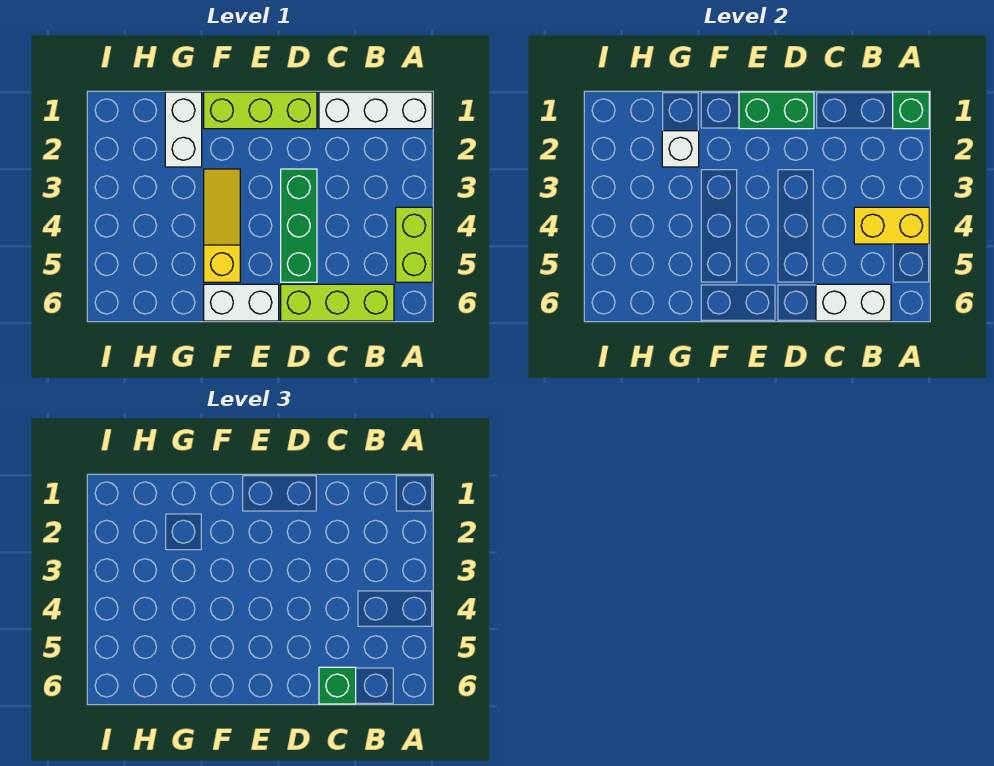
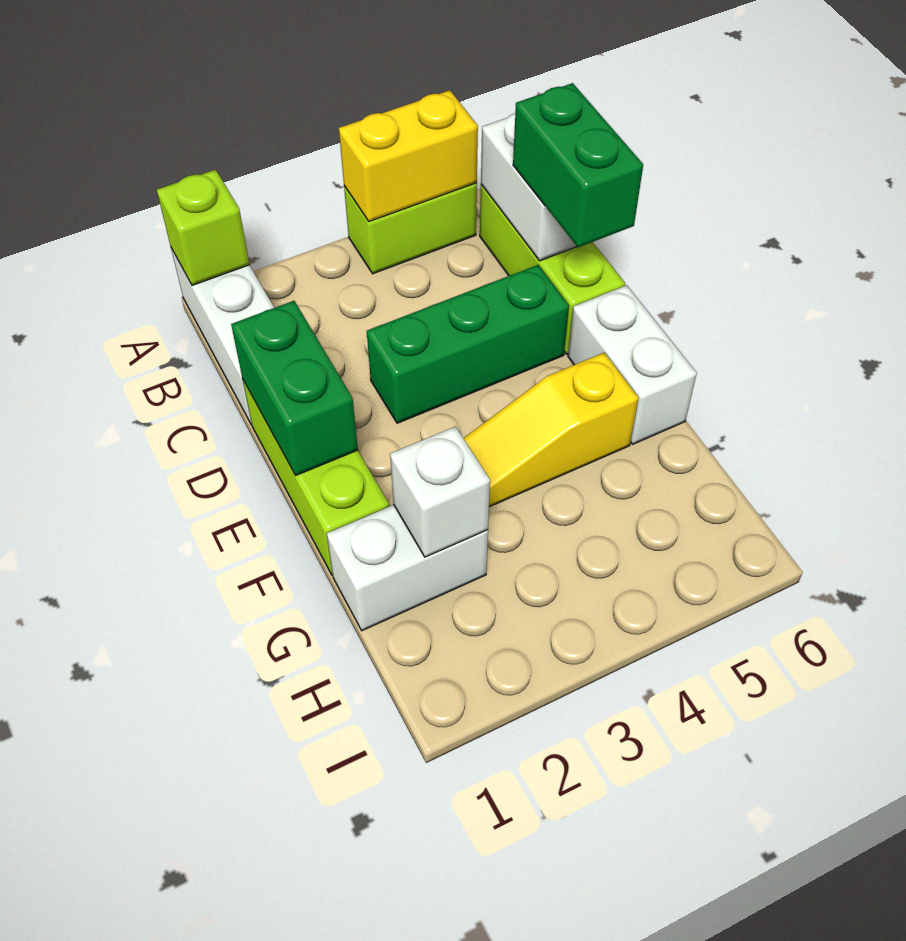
green brick A1 level 2 -> lime brick A1 level 2
yellow brick A4:B4 level 2 -> yellow brick A4:A5 level 2
green brick C6 level 3 -> green brick C6:D6 level 3

